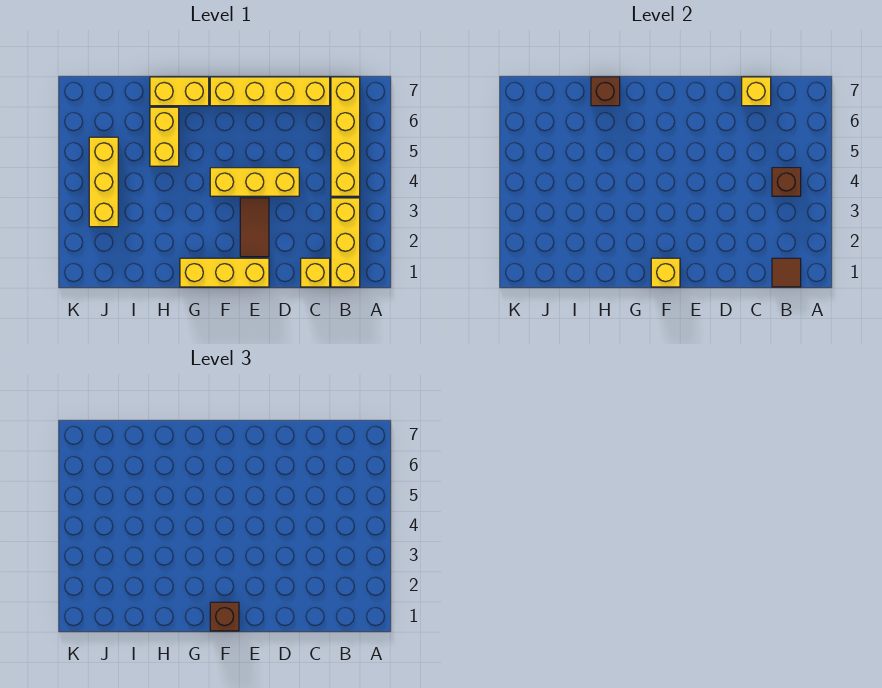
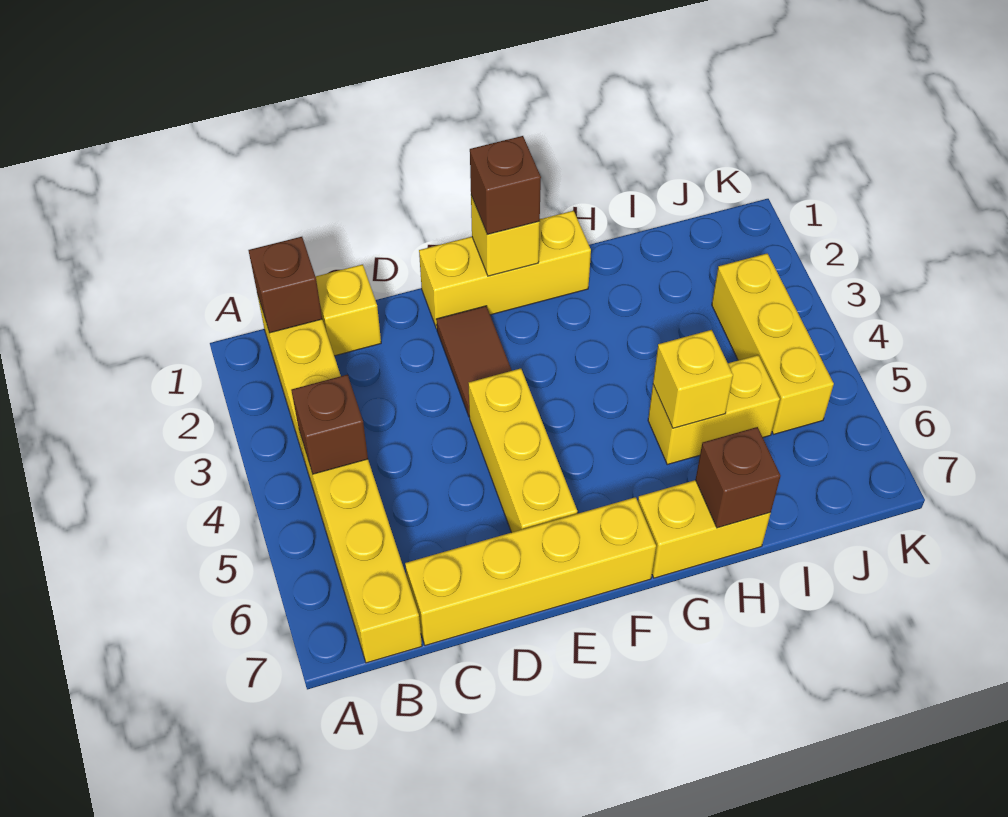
brown tile B1 level 2 -> brown brick B1 level 2
yellow brick C7 level 2 -> yellow brick H5 level 2
yellow brick D4:F4 level 1 -> yellow brick E4:E6 level 1
yellow brick H5:H6 level 1 -> yellow brick H5:I5 level 1

